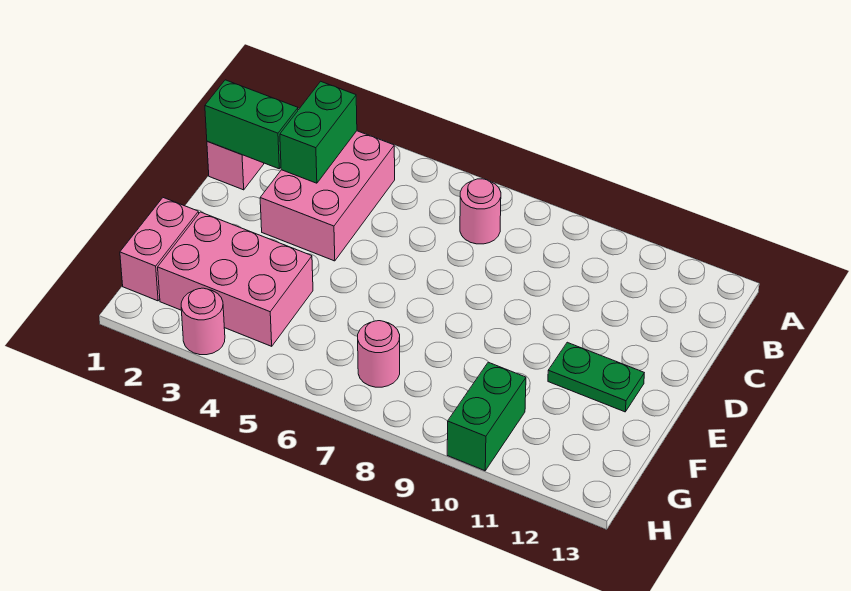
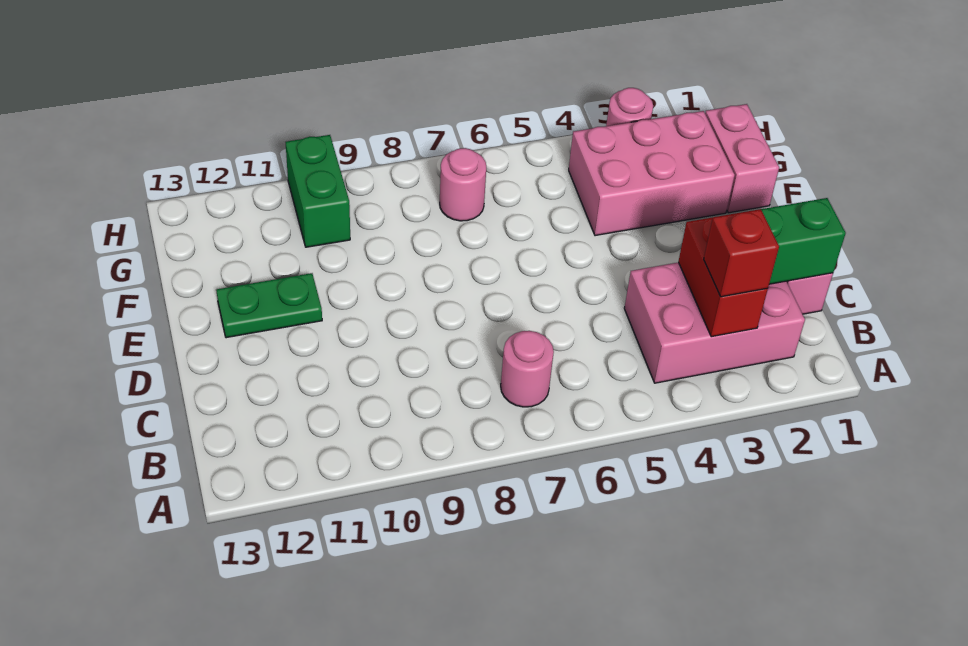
pink brick B3:D4 level 1 -> pink brick B2:C4 level 1
green brick B3:C3 level 2 -> red brick B3:C3 level 2
none -> red brick B3 level 3

